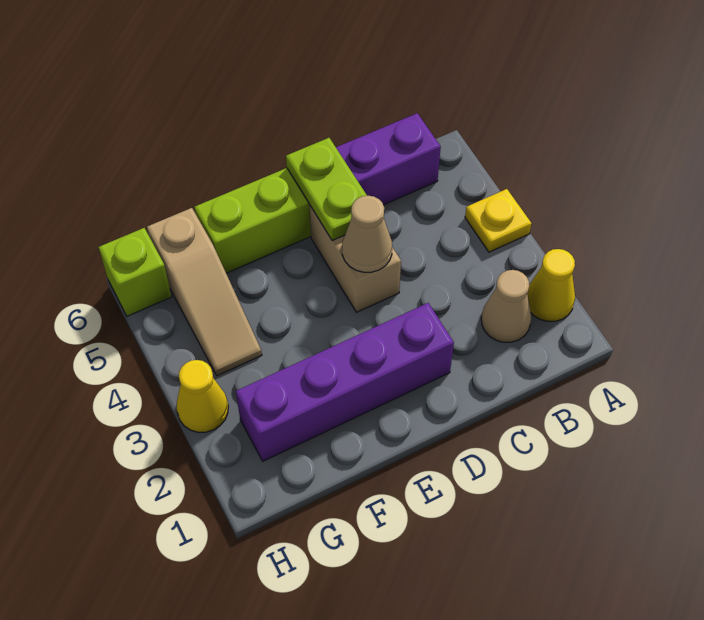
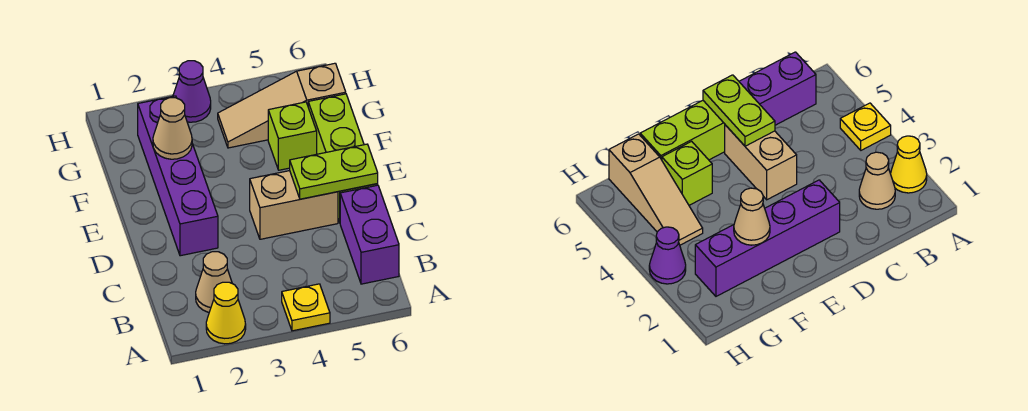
tan cone D4 level 2 -> tan cone F2 level 2
yellow cone H3 level 1 -> purple cone H3 level 1
lime brick H6 level 1 -> lime brick F5 level 1

